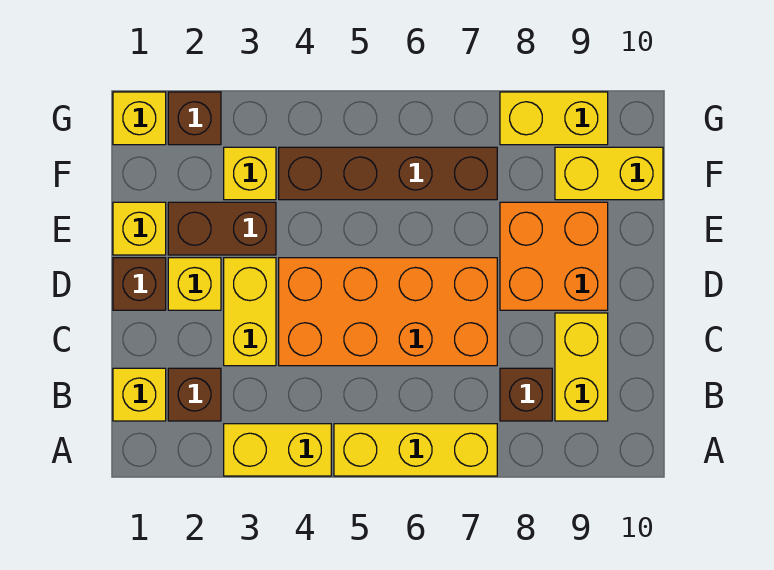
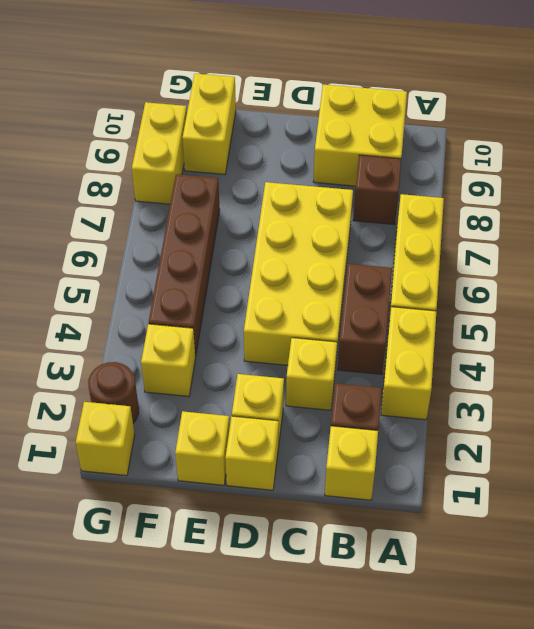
yellow brick B9:C9 level 1 -> yellow brick B9:C10 level 1
yellow brick C3:D3 level 1 -> yellow brick C3 level 1
orange brick C4:D7 level 1 -> yellow brick C4:D7 level 1
brown brick D1 level 1 -> yellow brick D1 level 1
orange brick D8:E9 level 1 -> none
brown brick E2:E3 level 1 -> brown brick B4:B5 level 1
brown brick G2 level 1 -> brown round brick G2 level 1

